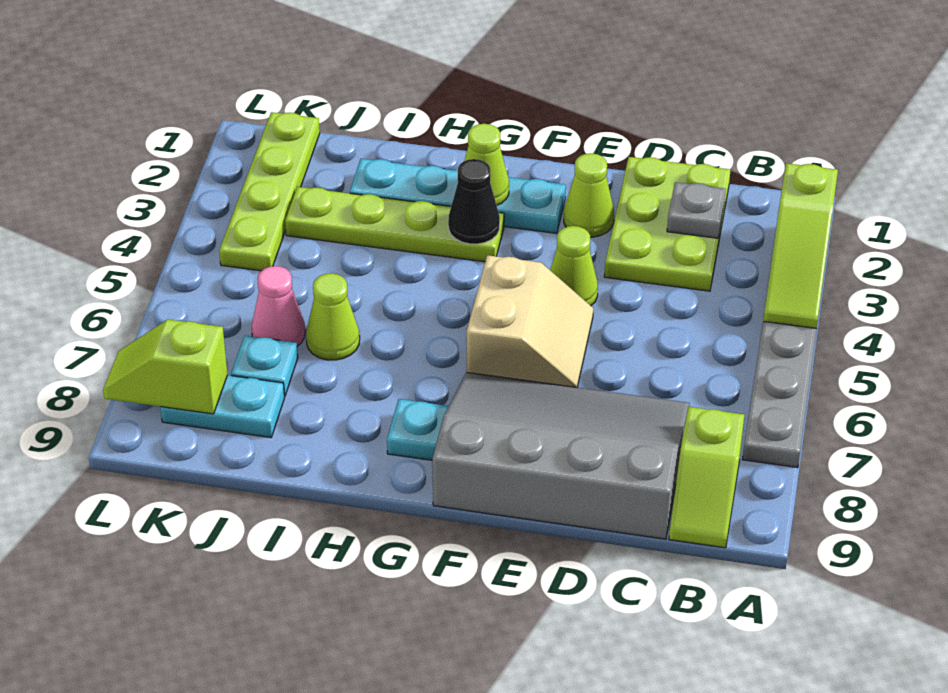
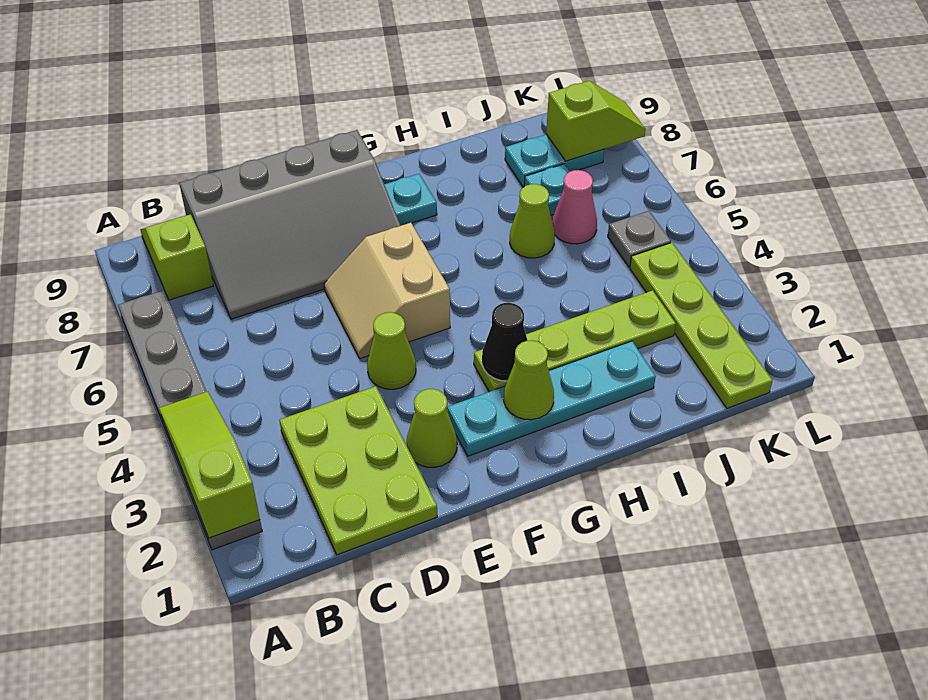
grey plate C2 level 2 -> grey plate K5 level 1

